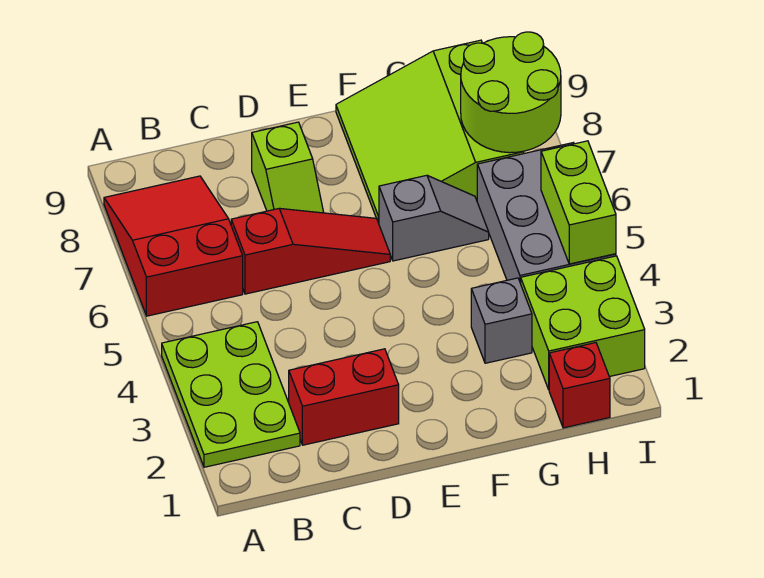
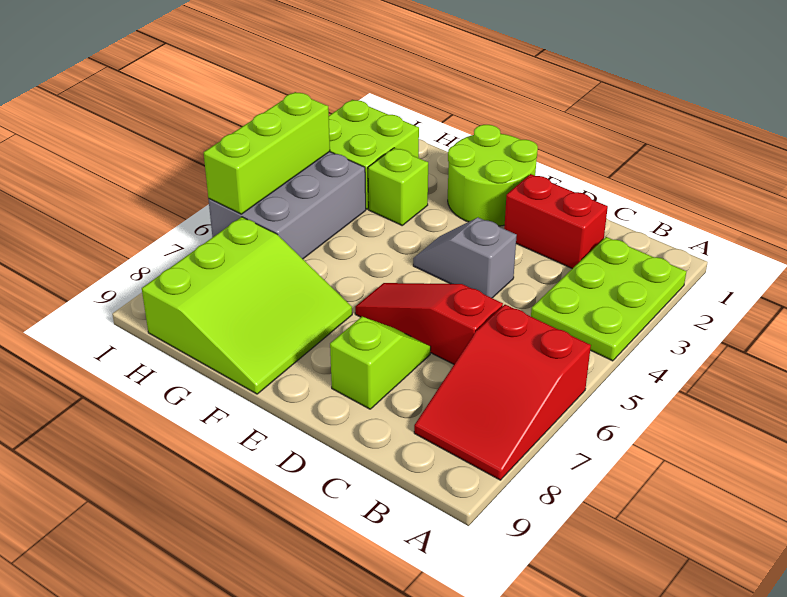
grey slope F6:G6 level 1 top F -> grey slope D4:E4 level 1 top D
grey brick G3 level 1 -> lime brick G3 level 1
red brick H1 level 1 -> none
lime round brick H7:I8 level 2 -> lime round brick E1:F2 level 1
lime brick I4:I5 level 2 -> lime brick I4:I6 level 2

